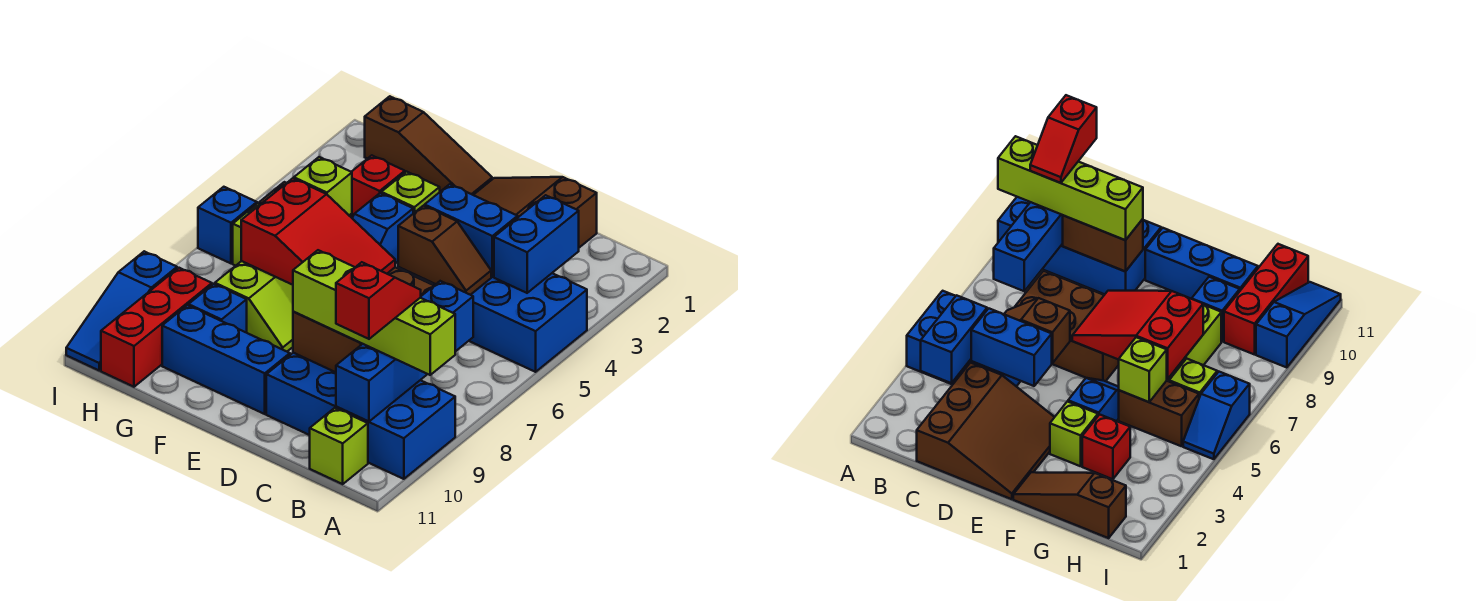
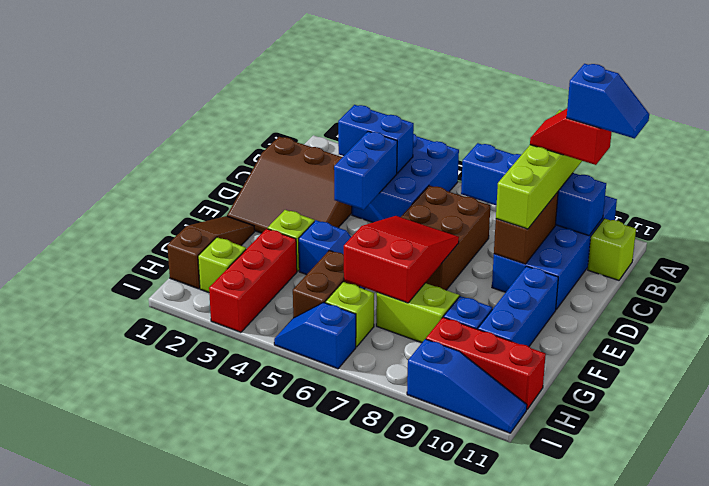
none -> blue slope B10:B11 level 5 top 10
brown slope C5:D5 level 2 top D -> none
red brick G3 level 1 -> red brick G3:I3 level 1
lime brick G5 level 2 -> lime brick H2 level 1

